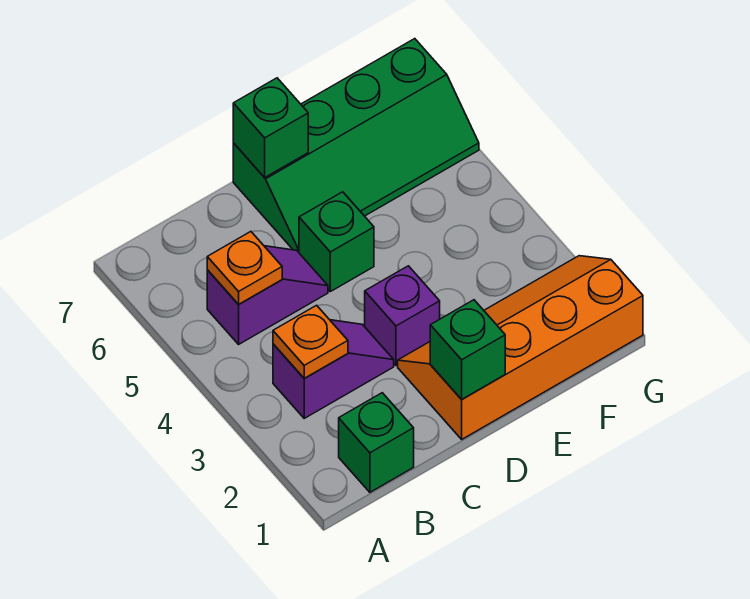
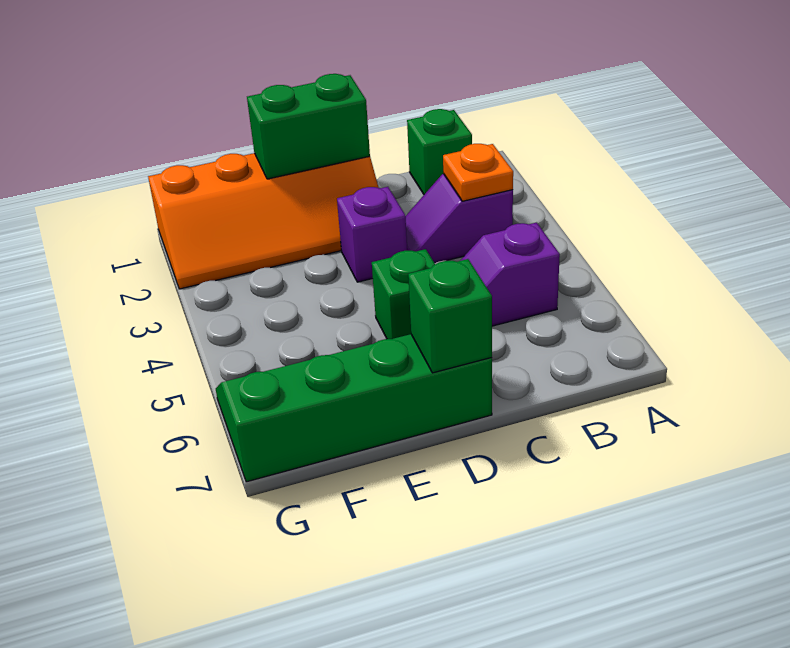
orange plate B5 level 2 -> none
green brick D1 level 2 -> green brick D1:E1 level 2

